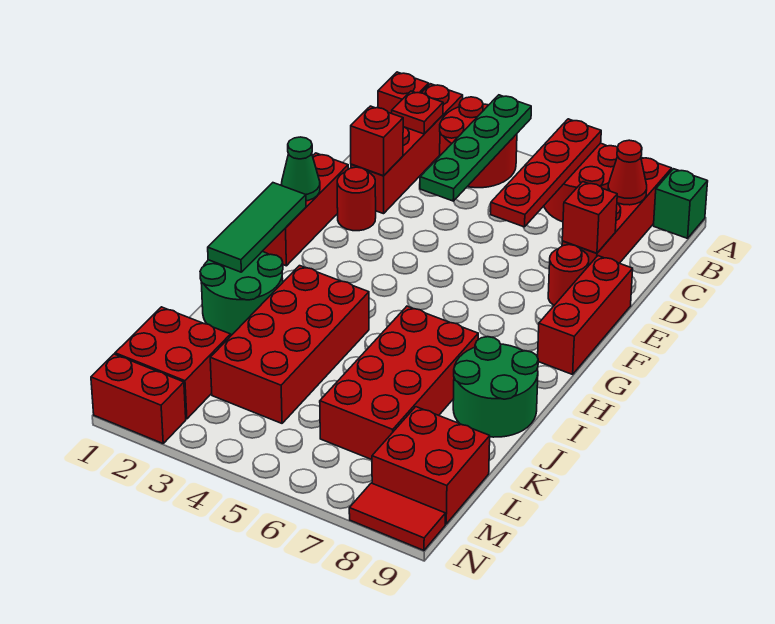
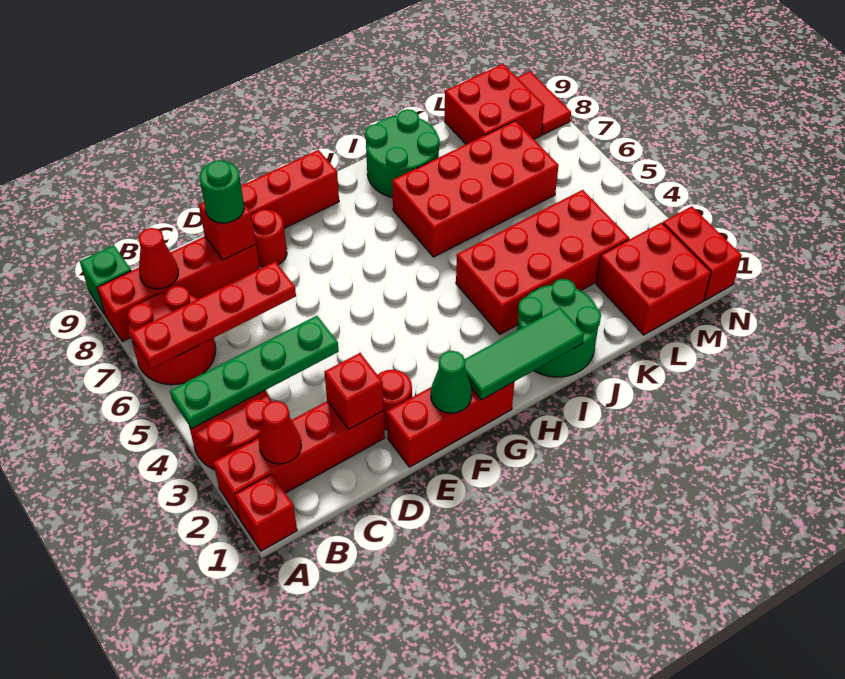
red plate B2 level 2 -> red cone B2 level 2
none -> green round brick D8 level 3

